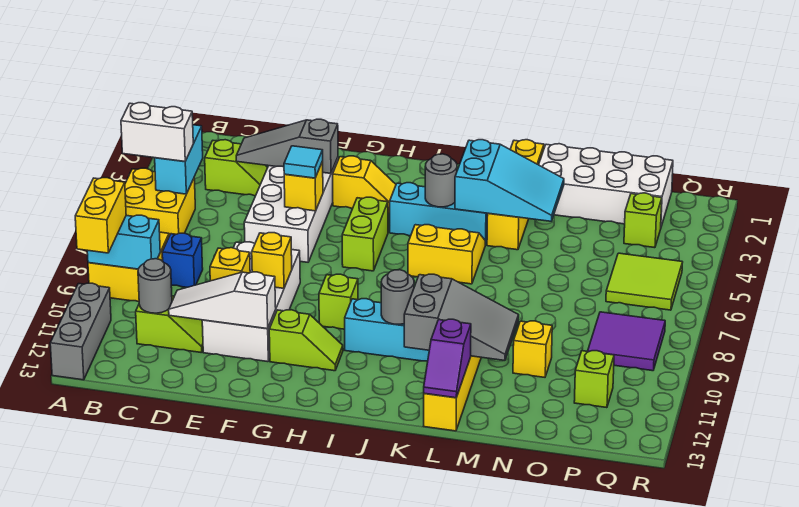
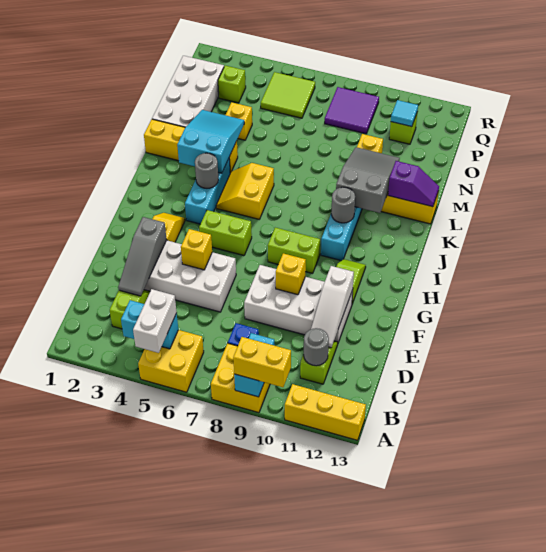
grey brick A11:A13 level 1 -> yellow brick A11:A13 level 1
yellow brick E10 level 2 -> yellow brick N4 level 1
cyan tile F5 level 3 -> cyan tile P11 level 2
lime brick H9 level 1 -> lime brick H8:H9 level 1

